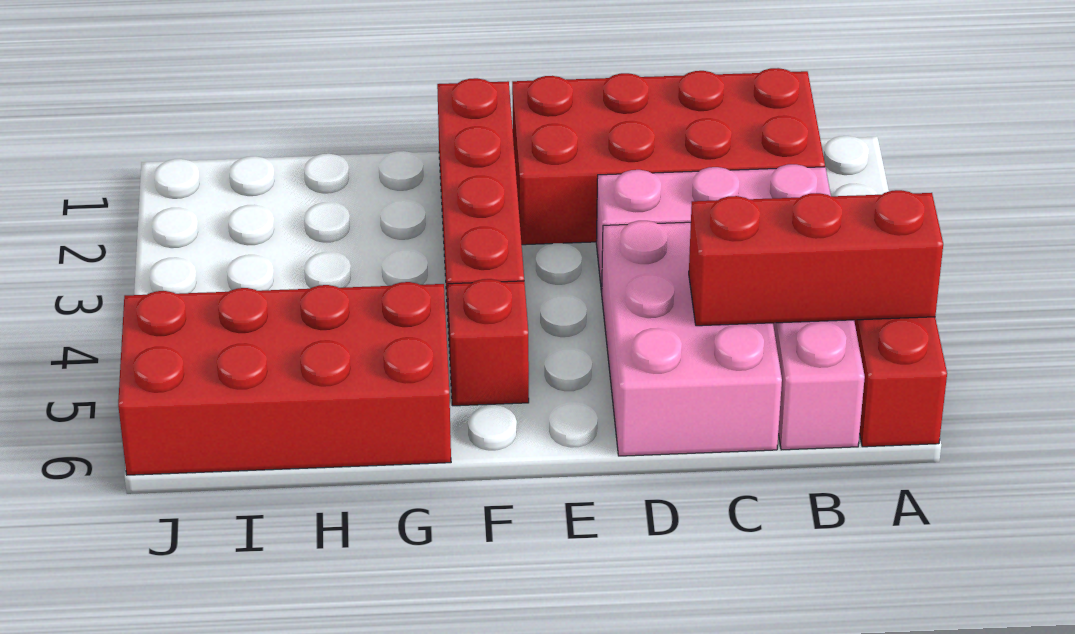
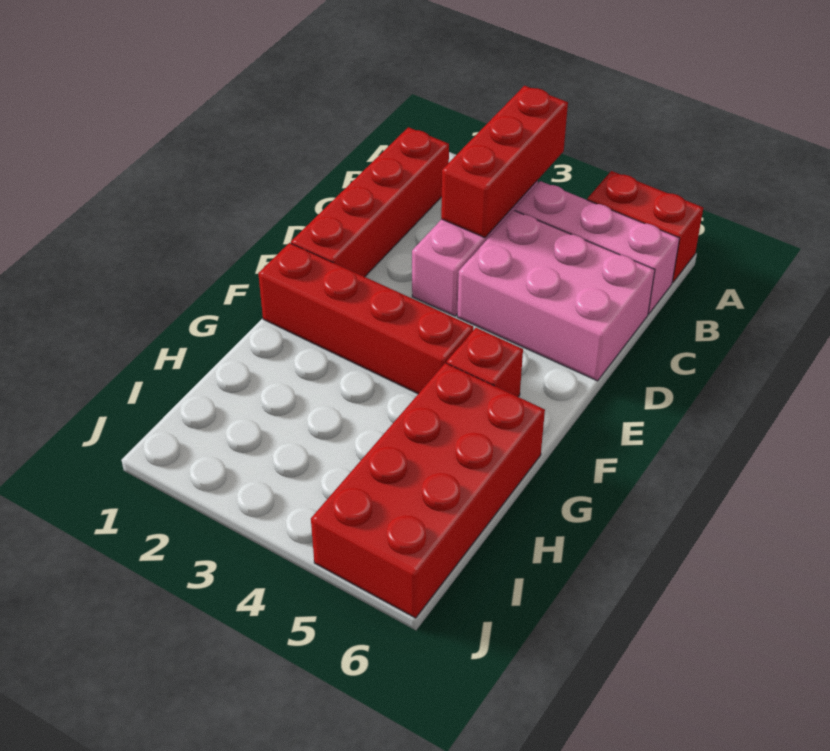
red brick A5:C5 level 2 -> red brick A3:C3 level 2
red brick B1:E2 level 1 -> red brick B1:E1 level 1

